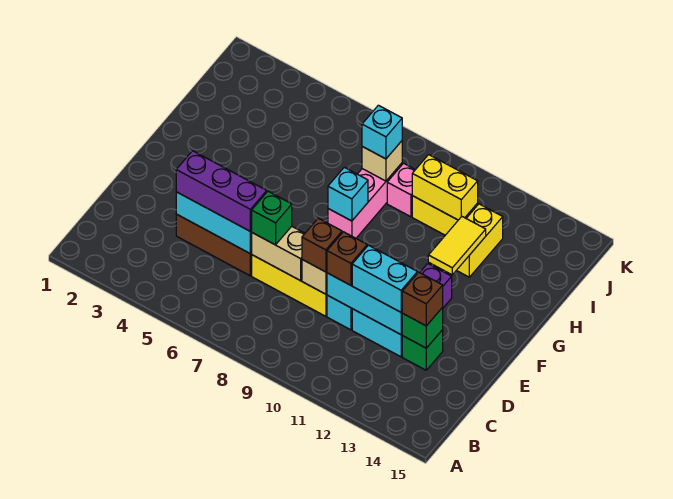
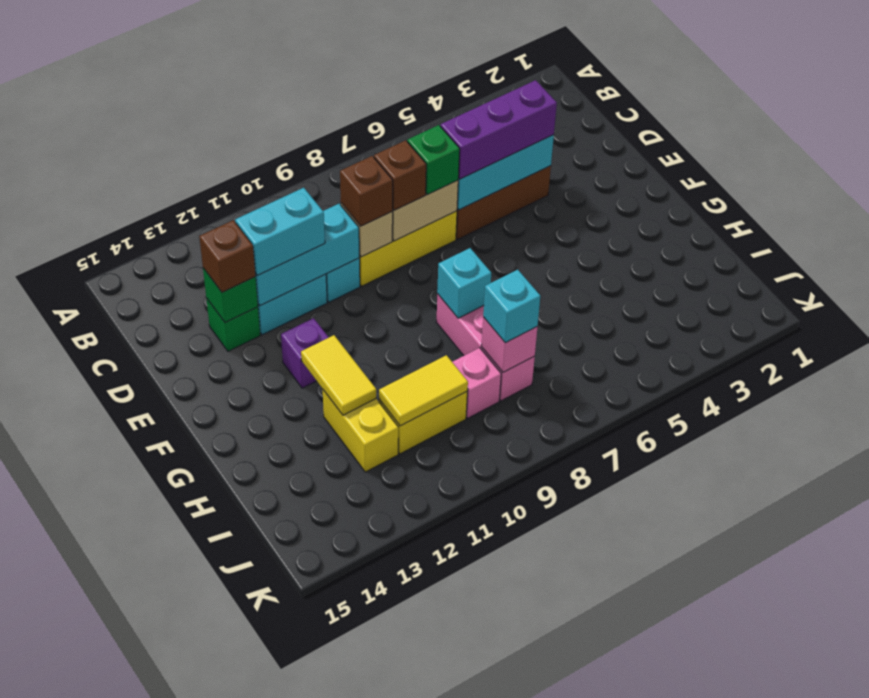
brown brick D10 level 3 -> brown brick D8 level 3
tan brick I8 level 2 -> pink brick I8 level 2
yellow brick I10:I11 level 2 -> yellow tile I10:I11 level 2

